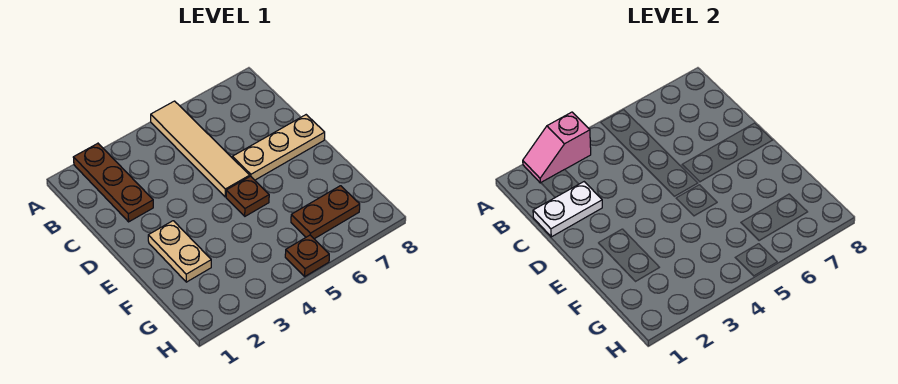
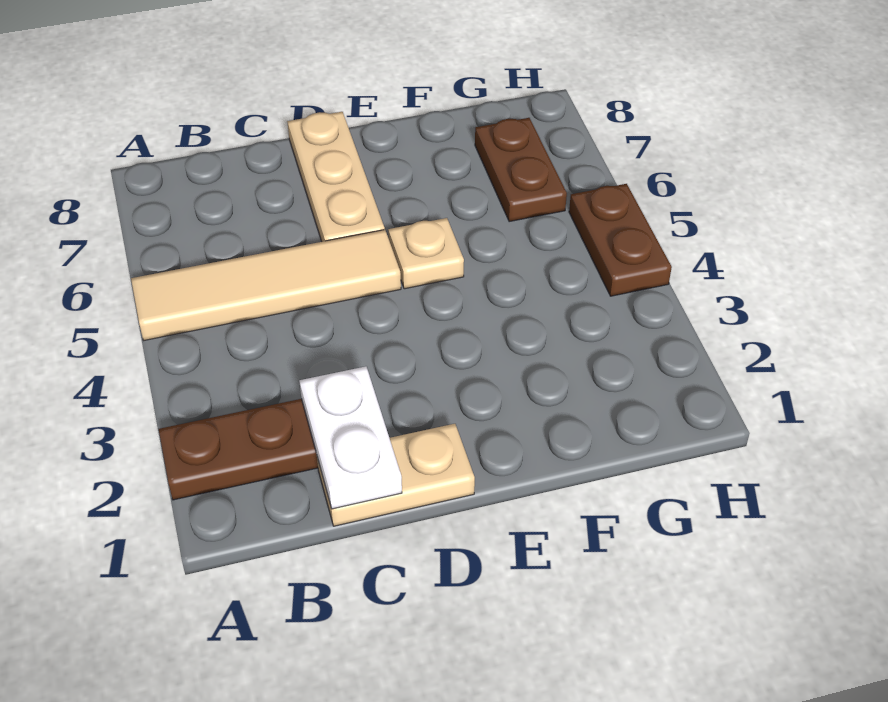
pink slope A2:A3 level 2 top 3 -> none
tan plate E2:F2 level 1 -> tan plate C1:D1 level 1
brown plate E5 level 1 -> tan plate E5 level 1
brown plate H5 level 1 -> brown plate H4:H5 level 1

